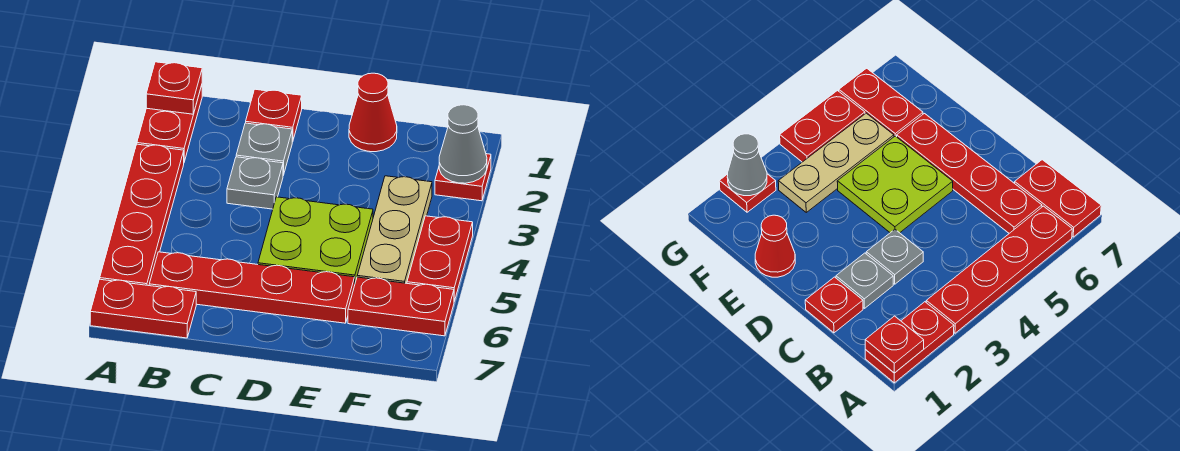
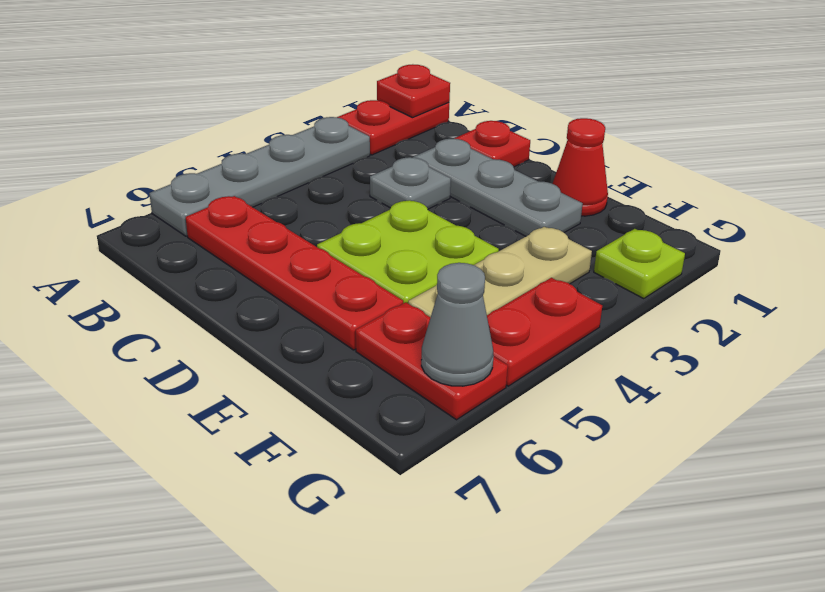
red plate A3:A6 level 1 -> grey plate A3:A6 level 1
red plate A7:B7 level 1 -> none
grey plate C2 level 1 -> grey plate C2:E2 level 1
red plate G2 level 1 -> lime plate G2 level 1
grey cone G2 level 2 -> grey cone G6 level 2

